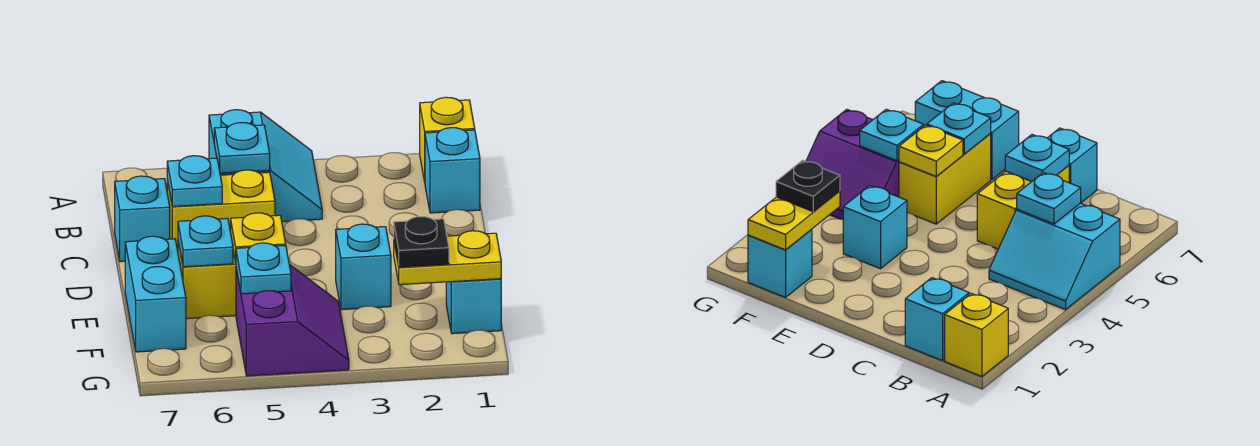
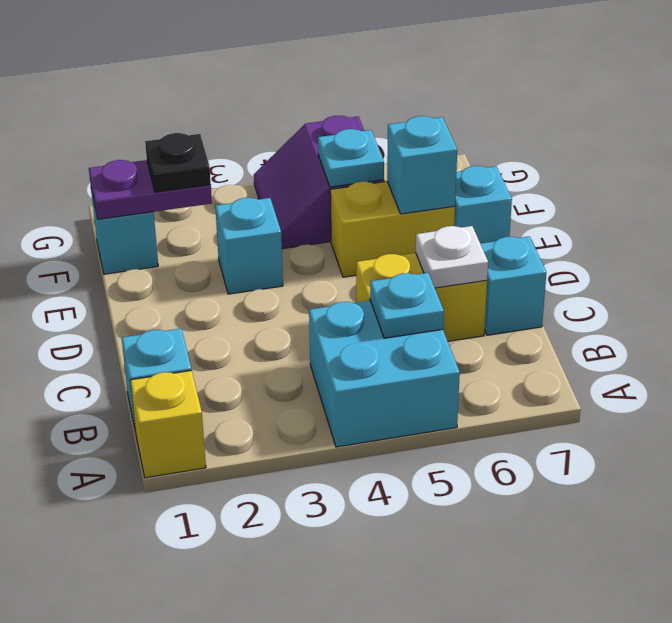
cyan slope A4:B5 level 1 top 5 -> cyan brick A4:B5 level 1
cyan plate C6 level 2 -> white plate C6 level 2
yellow plate E5 level 2 -> none
cyan plate E6 level 2 -> cyan brick E6 level 2
cyan brick E7:F7 level 1 -> cyan brick E7 level 1
yellow plate F1:F2 level 2 -> purple plate F1:F2 level 2

